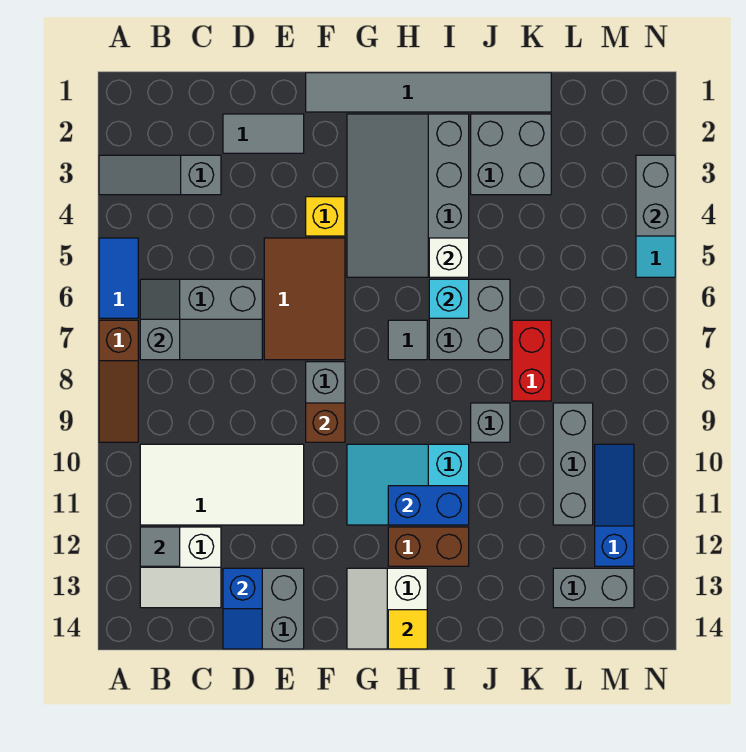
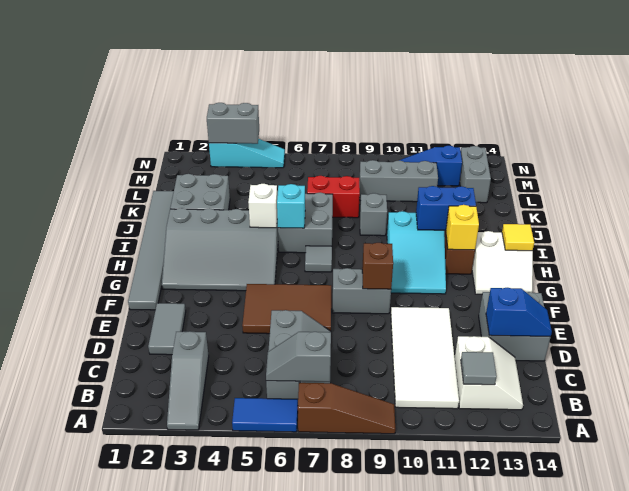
yellow brick F4 level 1 -> yellow brick H12 level 2
blue brick H11:I11 level 2 -> blue brick I11:I12 level 2

